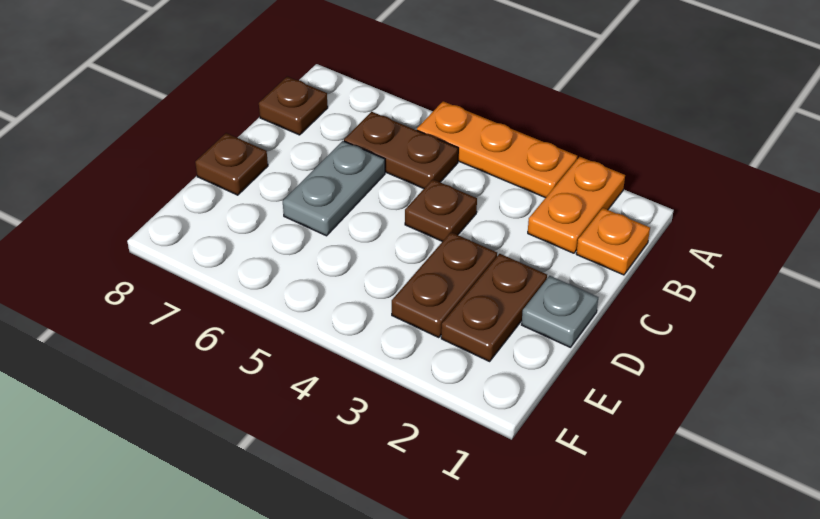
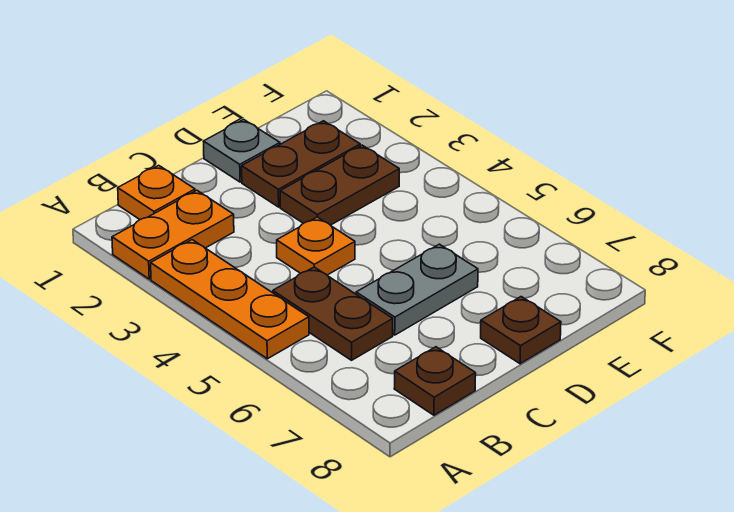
brown plate C4 level 1 -> orange plate C4 level 1

